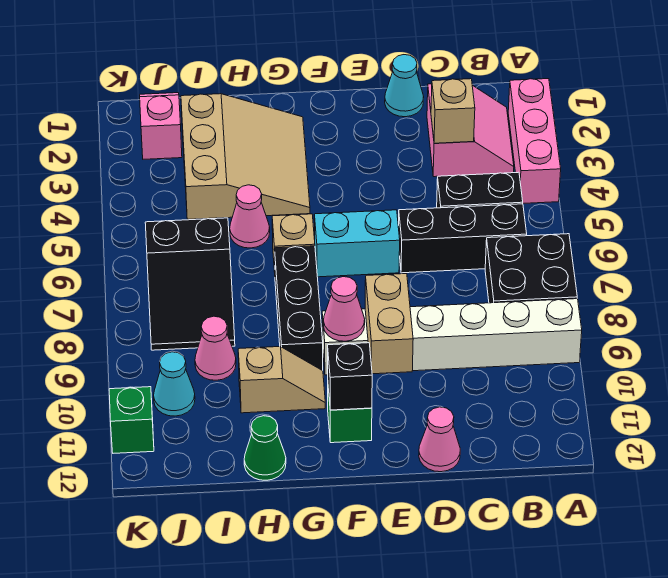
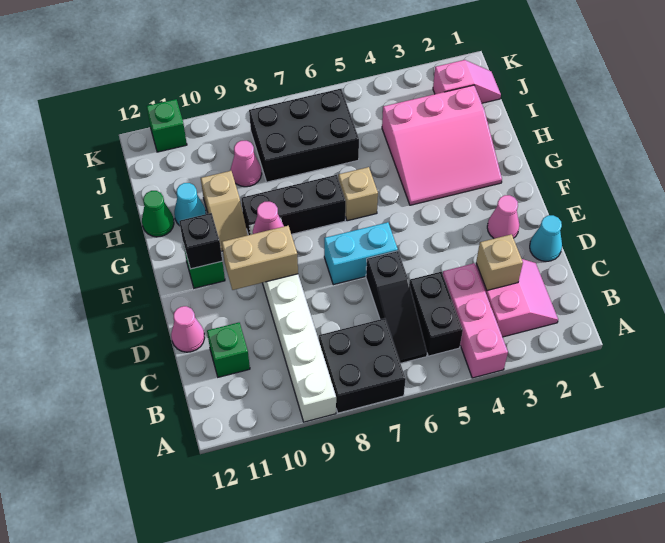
pink brick A2:A4 level 1 -> pink brick A4:C4 level 1
pink slope B2:C3 level 1 top C -> pink slope B2:C3 level 1 top 3
black brick B6:D6 level 1 -> black slope B6:D6 level 1 top D
none -> green brick C11 level 1
cyan brick E6:F6 level 1 -> cyan brick E6:E7 level 1
tan slope G2:I4 level 1 top I -> pink slope G2:I4 level 1 top I
pink cone H5 level 1 -> pink cone E2 level 1
black slope I6:J8 level 1 top 6 -> black brick I6:J8 level 1
cyan cone J10 level 1 -> cyan cone H11 level 1

